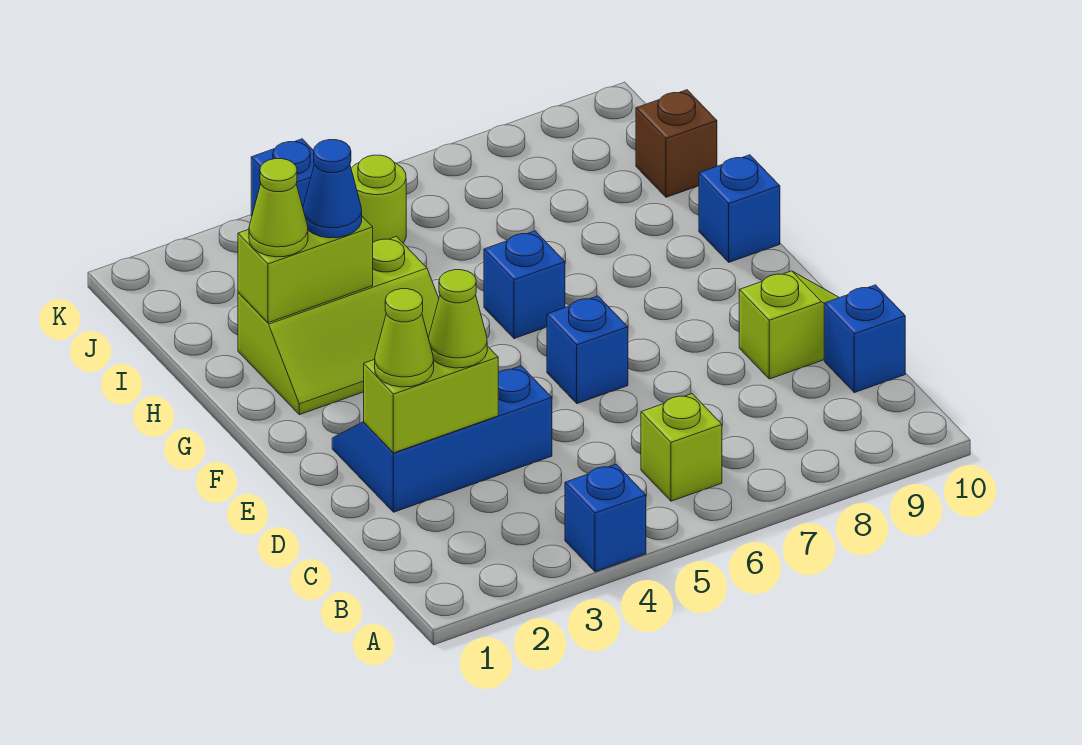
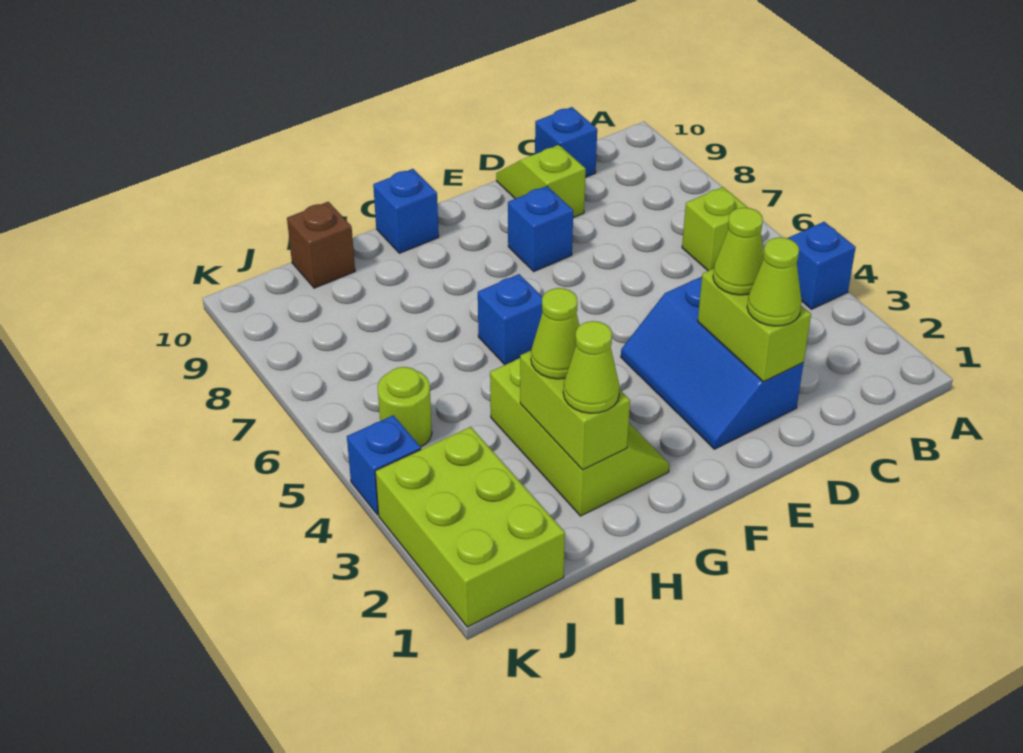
blue brick E6 level 1 -> blue brick E8 level 1
blue cone H3 level 3 -> lime cone H3 level 3
none -> lime brick J1:K3 level 1

